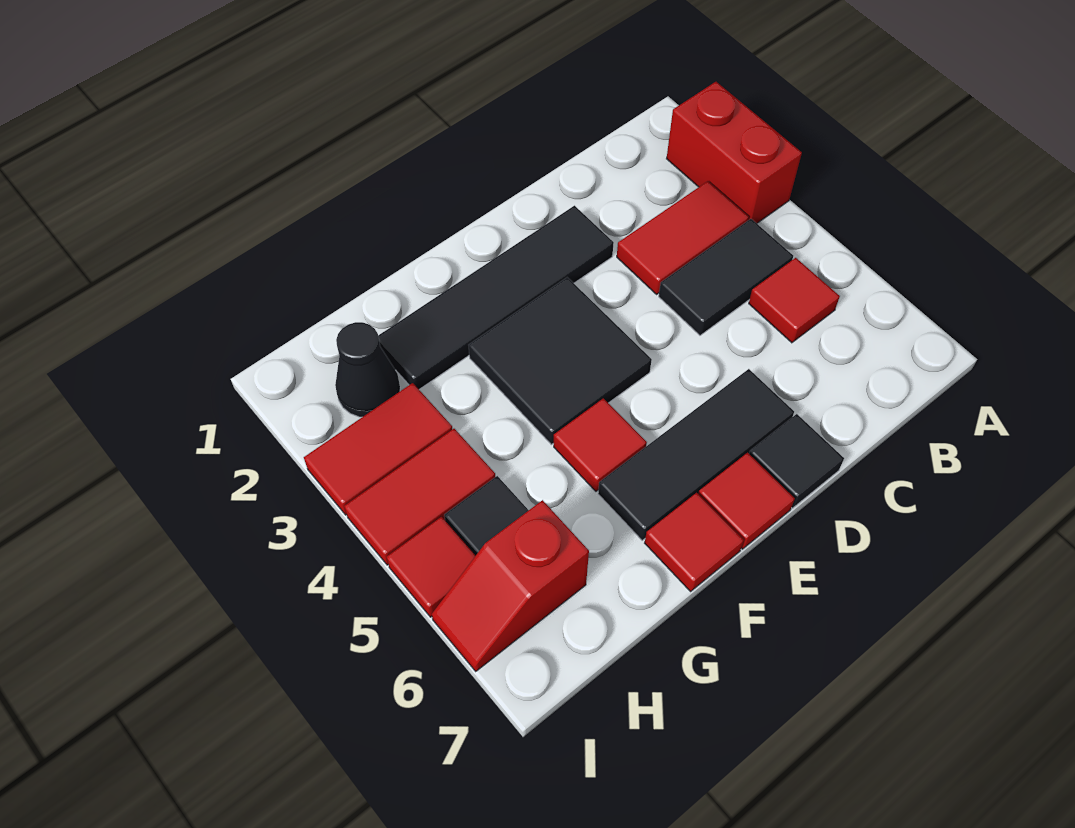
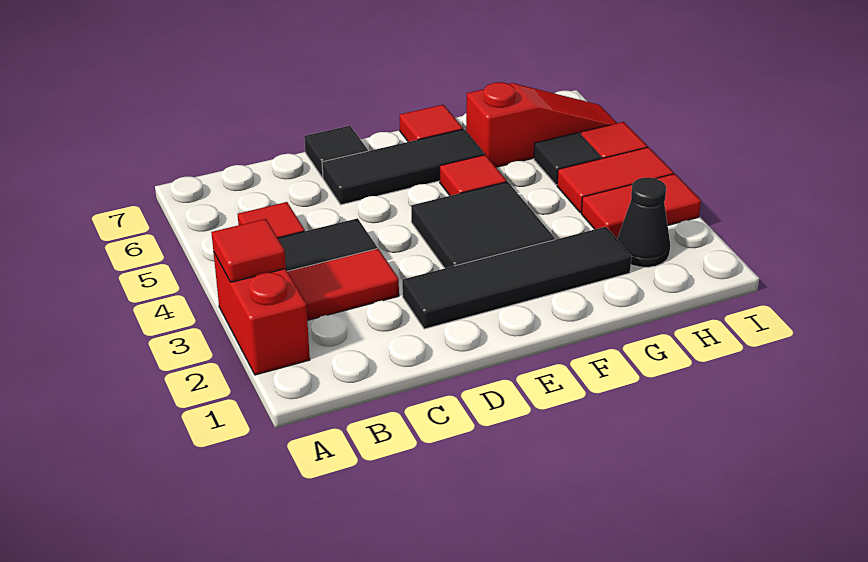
red tile E7 level 1 -> red tile A3 level 2
red slope H6:I6 level 1 top H -> red slope G6:I6 level 1 top G

